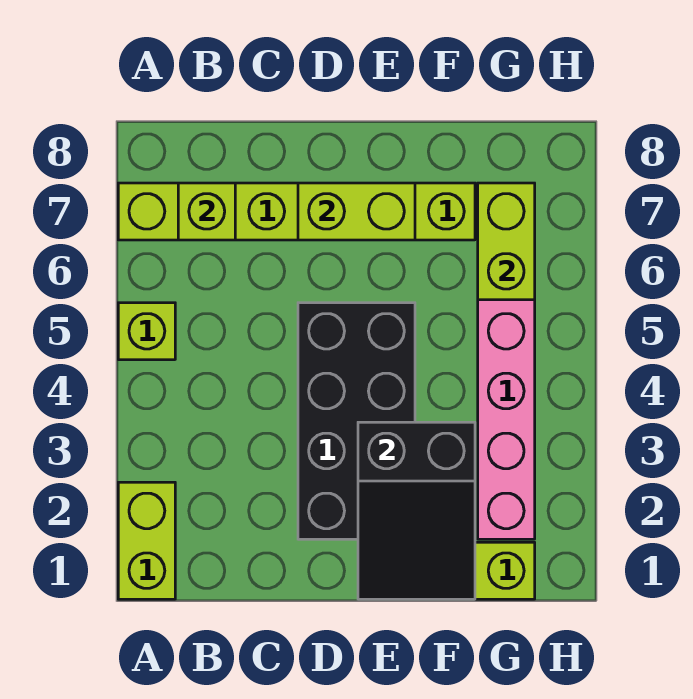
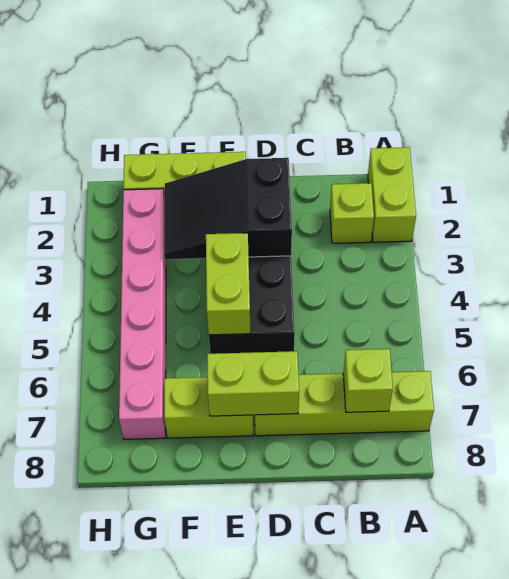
lime brick A5 level 1 -> lime brick B2 level 1
black slope E1:F3 level 2 top 3 -> black slope D2:F3 level 2 top D
lime brick G6:G7 level 2 -> lime brick E4:E5 level 2

